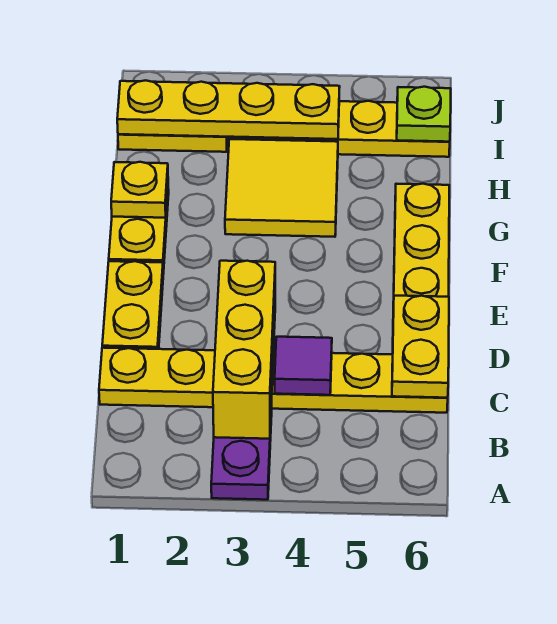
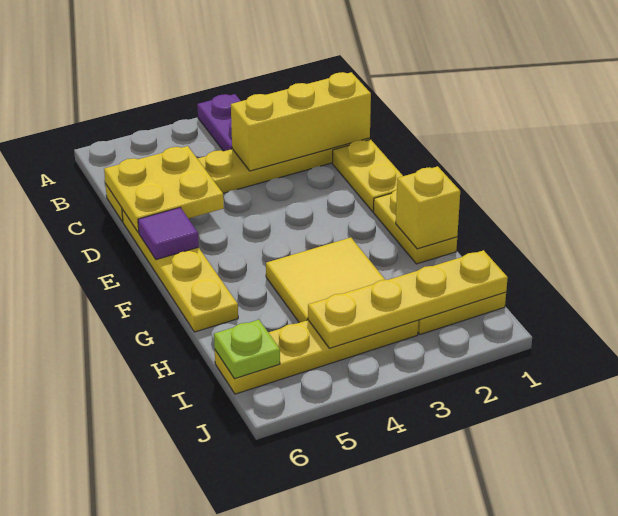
yellow brick B3:D3 level 2 -> yellow brick C1:C3 level 2
purple tile C4 level 2 -> purple tile E6 level 2
yellow plate C6:D6 level 2 -> yellow plate C5:D6 level 2
yellow plate G1 level 2 -> yellow brick G1 level 2

